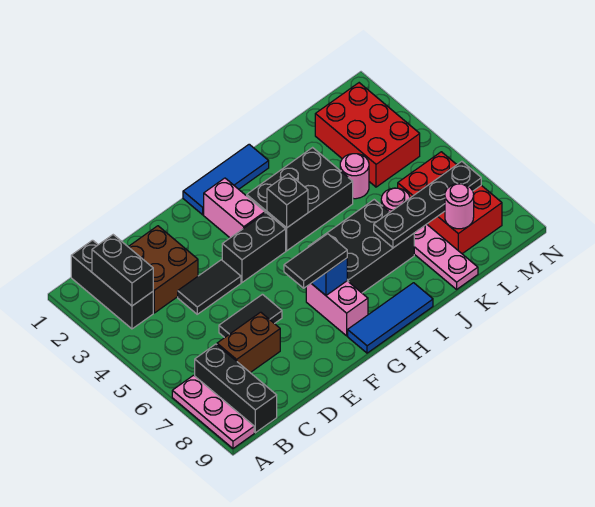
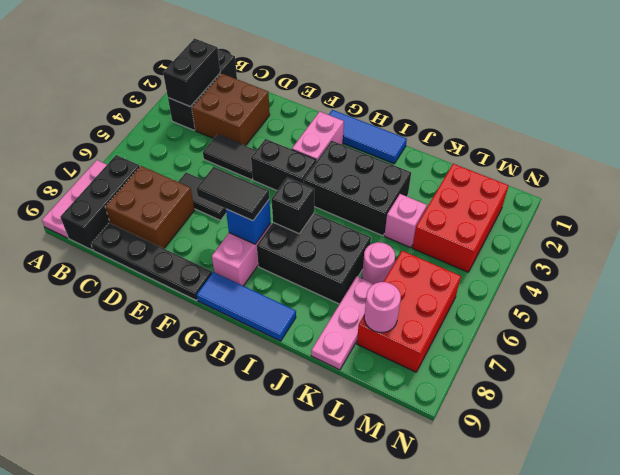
brown brick C7:D7 level 1 -> brown brick C7:D8 level 1
black brick H4 level 2 -> black brick H6 level 2
black plate J7:M7 level 2 -> black plate C9:F9 level 1
pink round brick K4 level 1 -> pink brick K4 level 1

